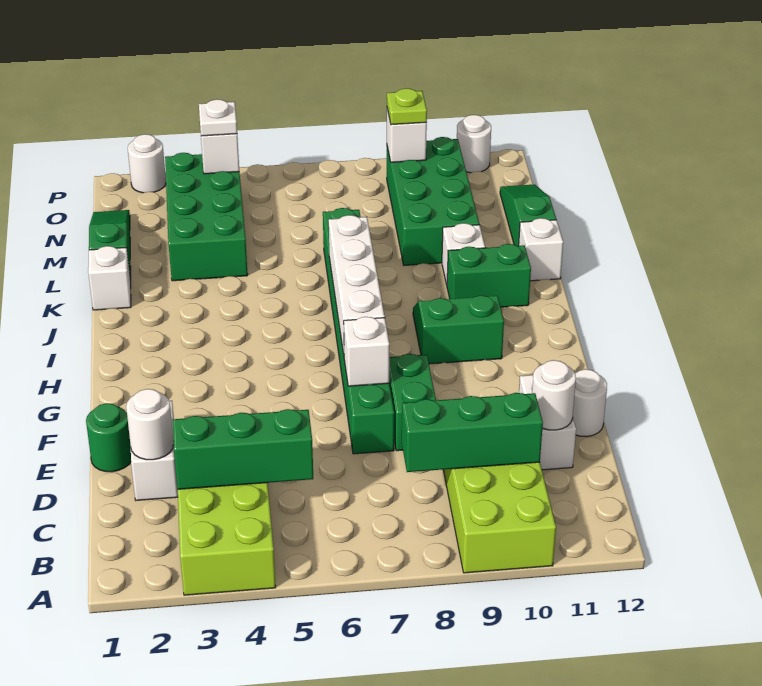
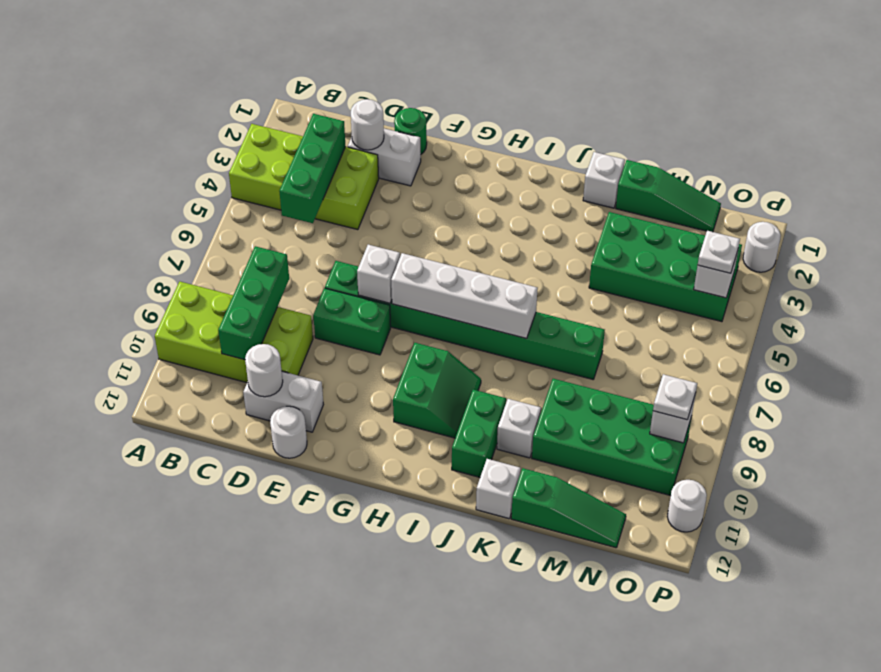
lime plate O9 level 3 -> white plate O9 level 3

